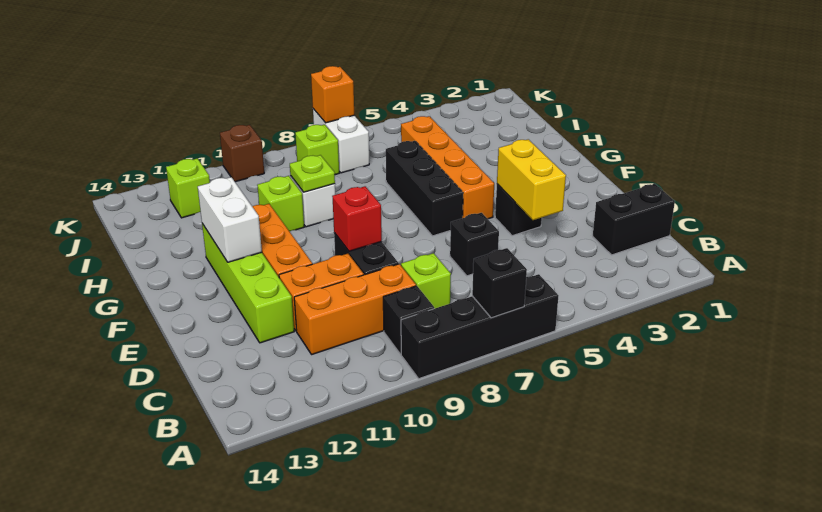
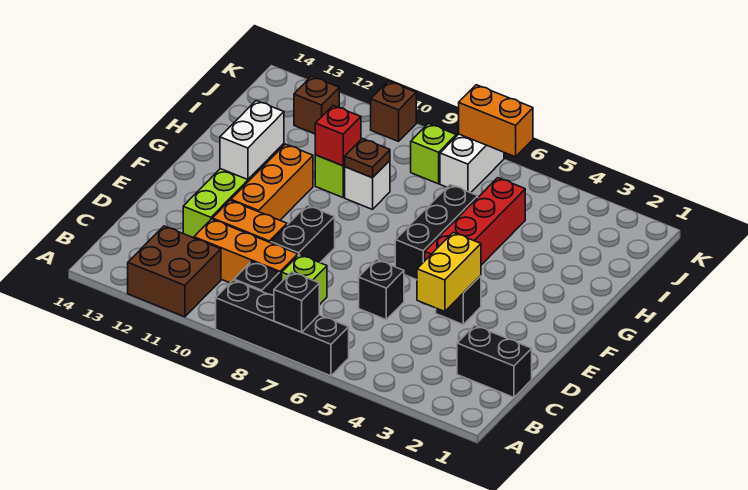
none -> brown brick A11:B12 level 1
red brick E9 level 2 -> red brick H10 level 2
orange brick F5:I5 level 1 -> red brick F5:I5 level 1
lime plate H9 level 2 -> brown plate H9 level 2
lime brick J12 level 1 -> brown brick J12 level 1
orange brick K7 level 2 -> orange brick K6:K7 level 2

